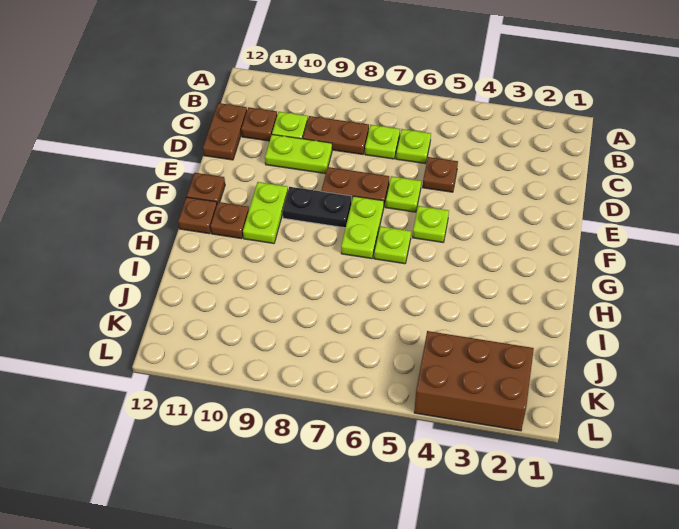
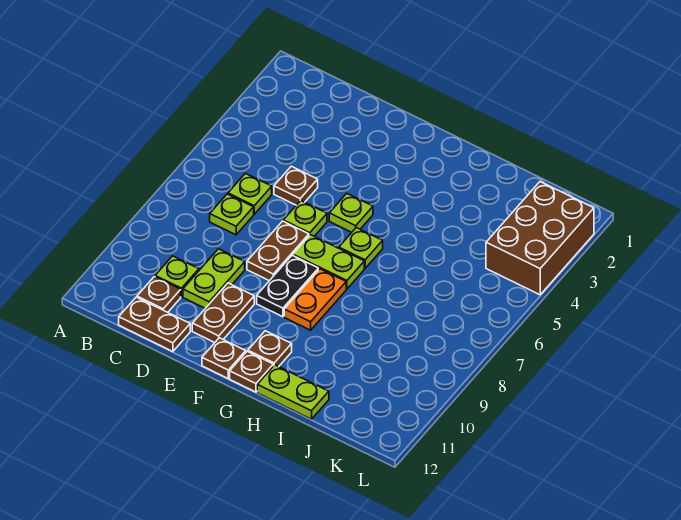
brown plate C8:C9 level 1 -> brown plate E10:E11 level 1
lime plate F10:G10 level 1 -> lime plate H12:I12 level 1
none -> orange plate G8:G9 level 1

